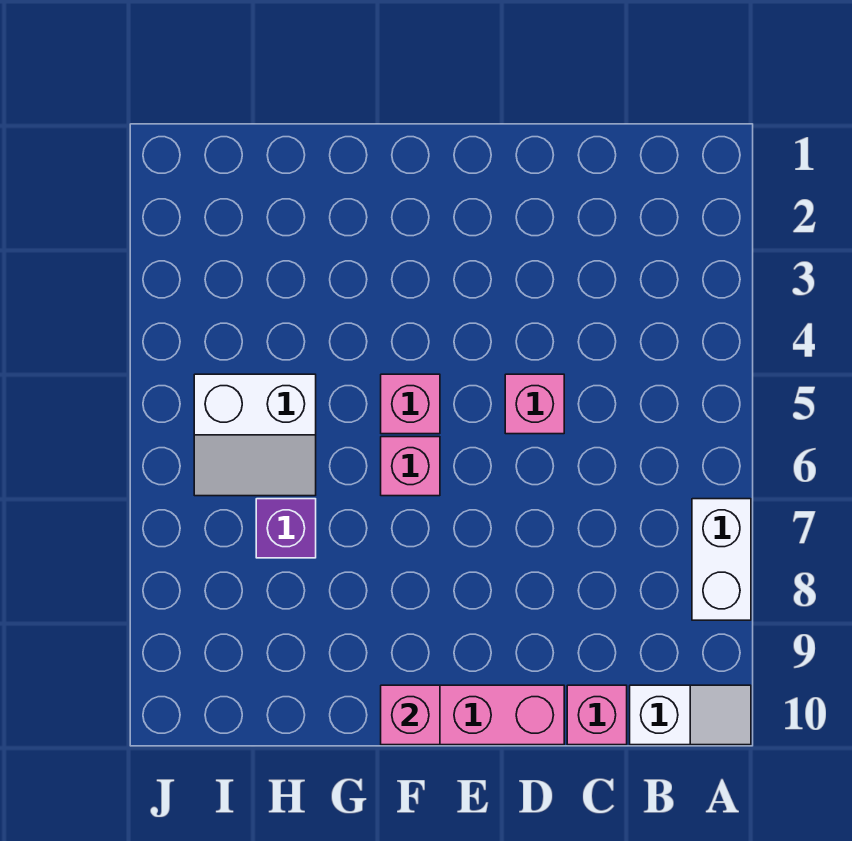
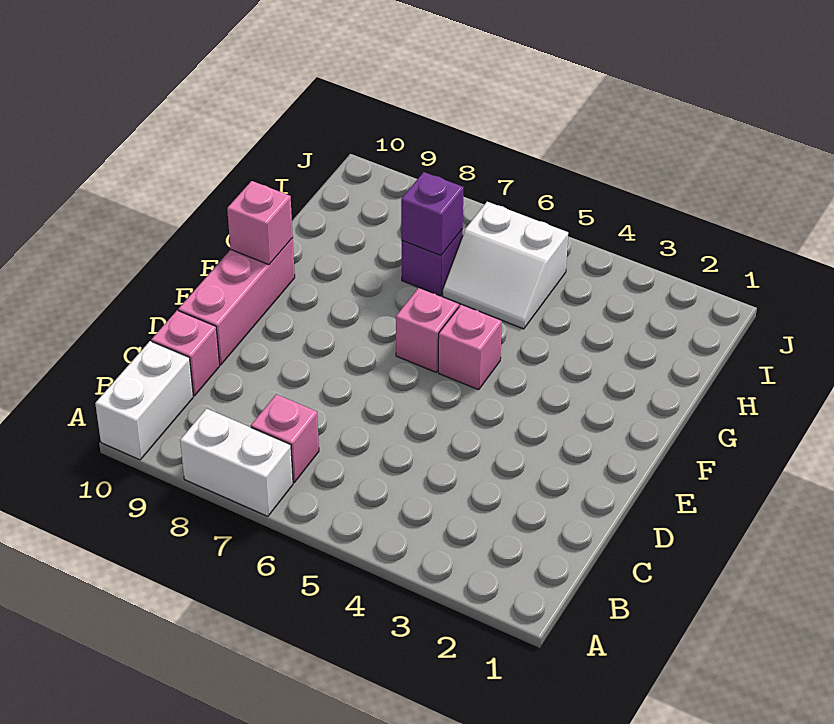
white slope A10:B10 level 1 top B -> white brick A10:B10 level 1
pink brick D5 level 1 -> pink brick B7 level 1
white slope H5:I6 level 1 top 5 -> white slope H5:I6 level 1 top I
none -> purple brick H7 level 2

